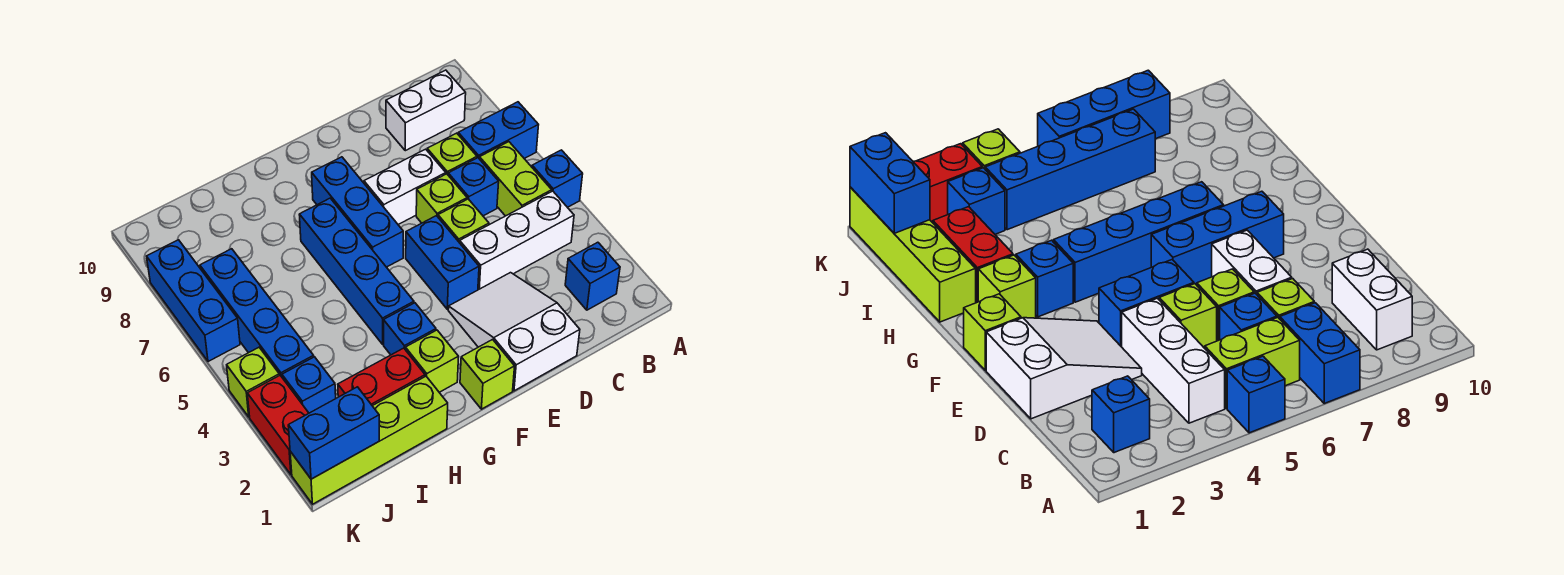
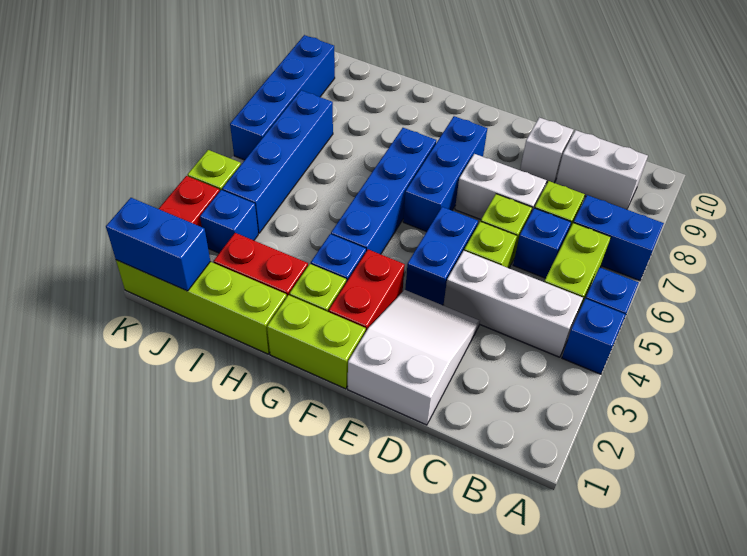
blue brick B2 level 1 -> blue brick A4 level 1
none -> white brick D9 level 1
lime brick F1 level 1 -> lime brick F1:G1 level 1
none -> red brick F2:F3 level 1
blue brick K6:K8 level 1 -> blue brick K6:K9 level 1

